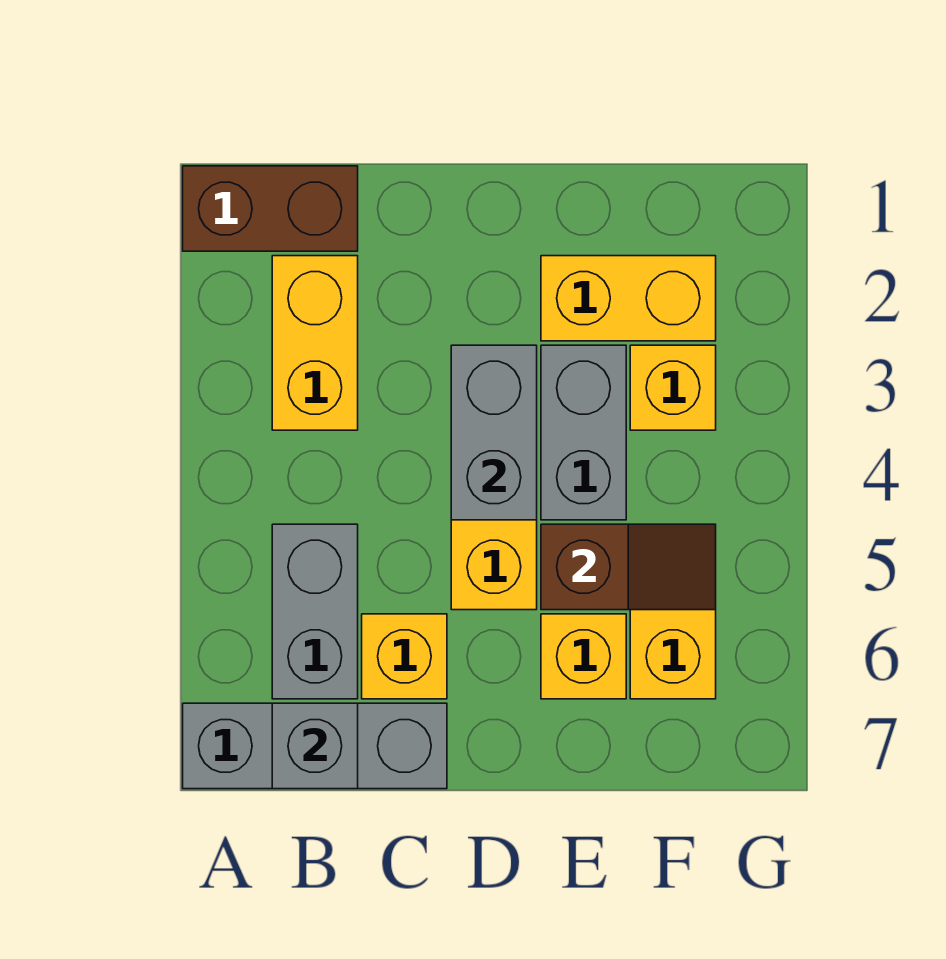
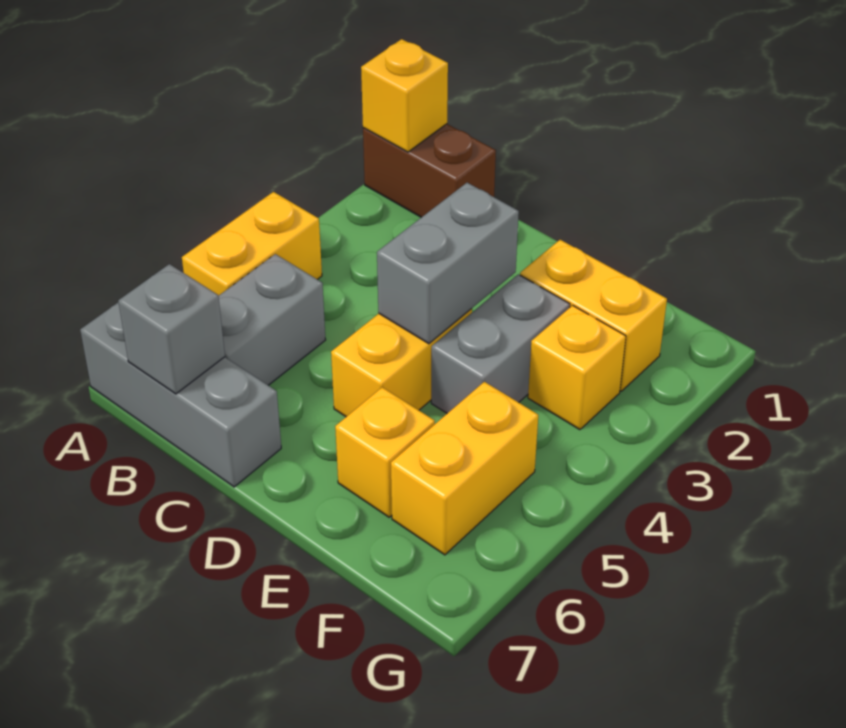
yellow brick B2:B3 level 1 -> yellow brick A4:A5 level 1
yellow brick C6 level 1 -> yellow brick A1 level 2
brown slope E5:F5 level 2 top E -> none

